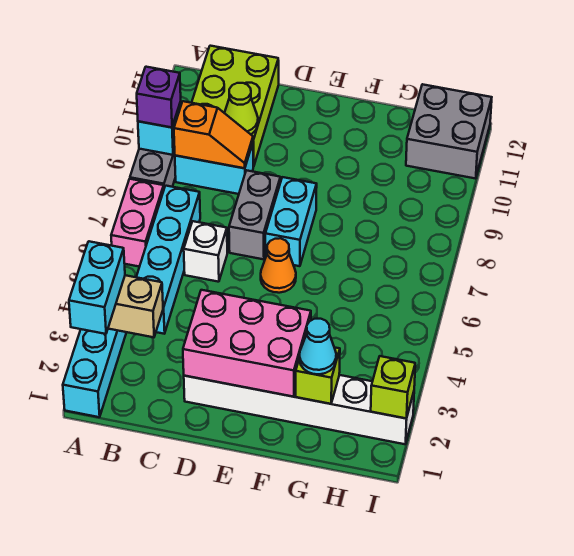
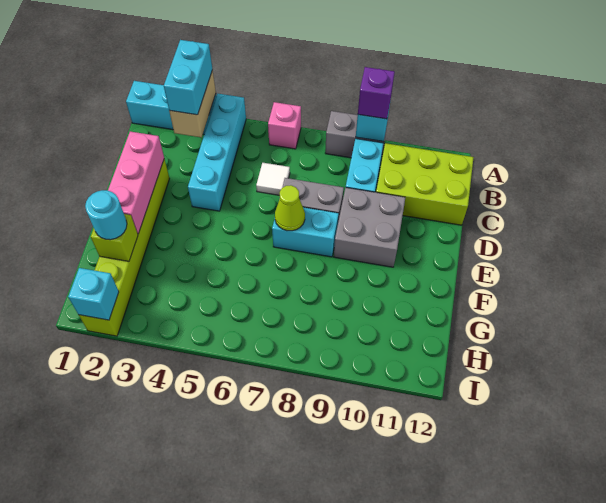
cyan brick A2:A3 level 3 -> cyan brick A3:B3 level 3
pink brick A6:A7 level 1 -> pink brick A6 level 1
cyan brick B4:B7 level 1 -> cyan brick A4:D4 level 1
orange slope B9:C9 level 2 top B -> none
white brick C6 level 1 -> white tile C6 level 1
lime cone C10 level 2 -> lime cone E7 level 2
white brick D2:I2 level 1 -> lime brick D2:I2 level 1
pink brick D2:F3 level 2 -> pink brick D2:F2 level 2
orange cone E6 level 1 -> none
cyan cone G2 level 3 -> cyan round brick G2 level 3
grey brick H11:I12 level 1 -> grey brick D9:E10 level 1
lime brick I2 level 2 -> cyan brick I2 level 2

